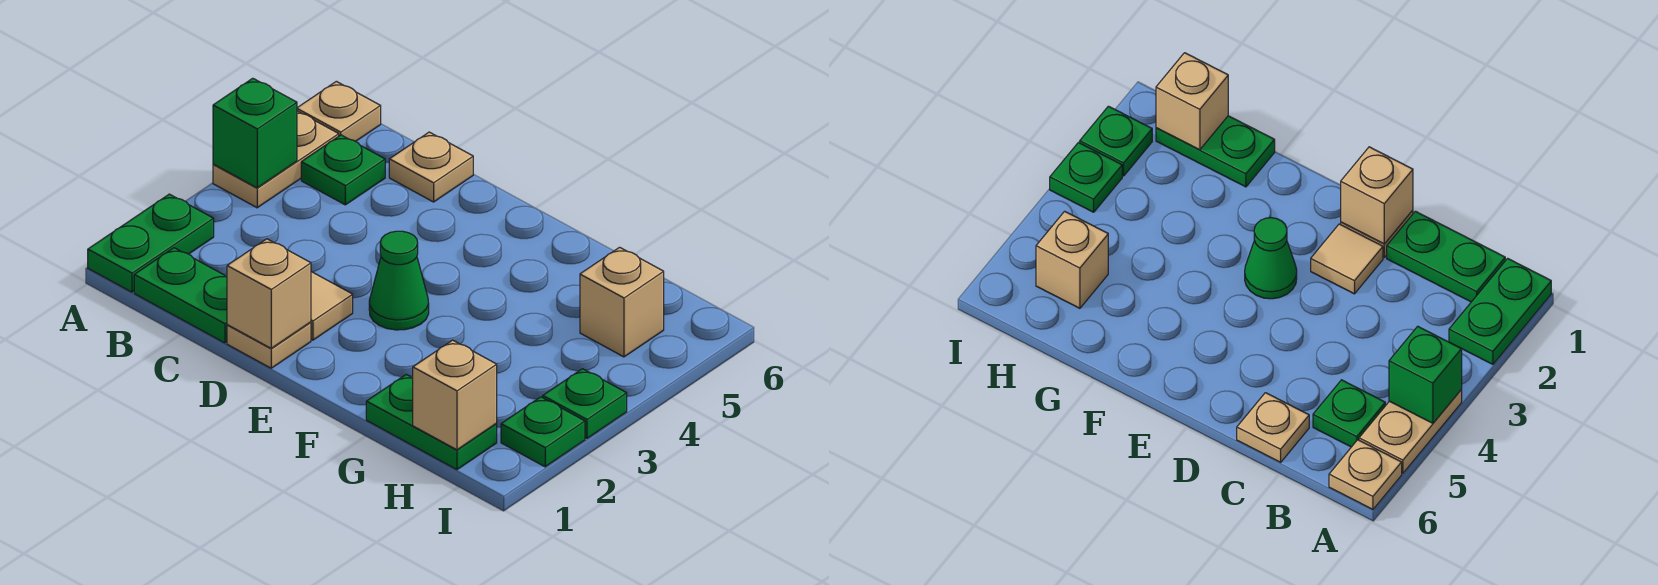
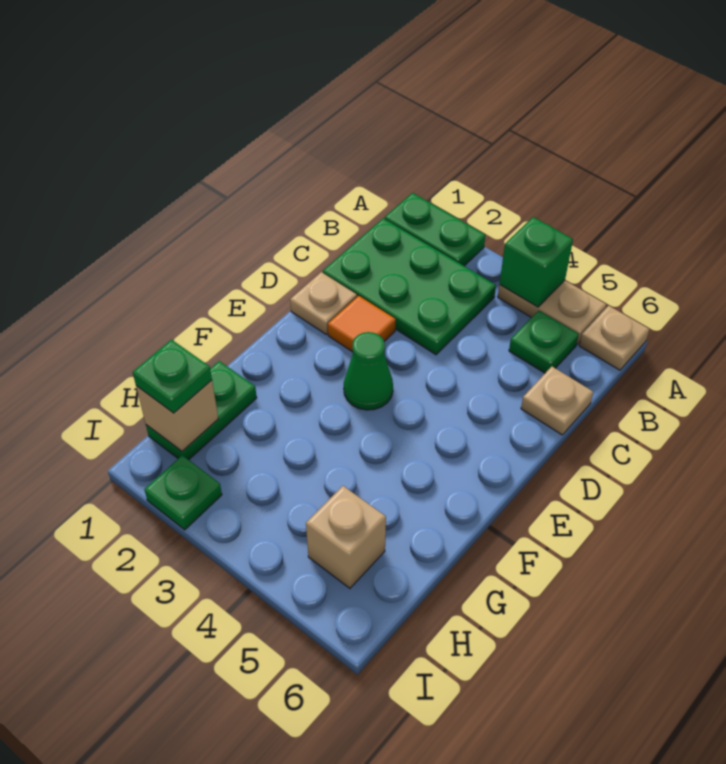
green plate B1:C1 level 1 -> green plate B1:C3 level 1
tan brick D1 level 2 -> none
tan tile D2 level 1 -> orange tile D2 level 1
green plate I3 level 1 -> green plate H1 level 3

